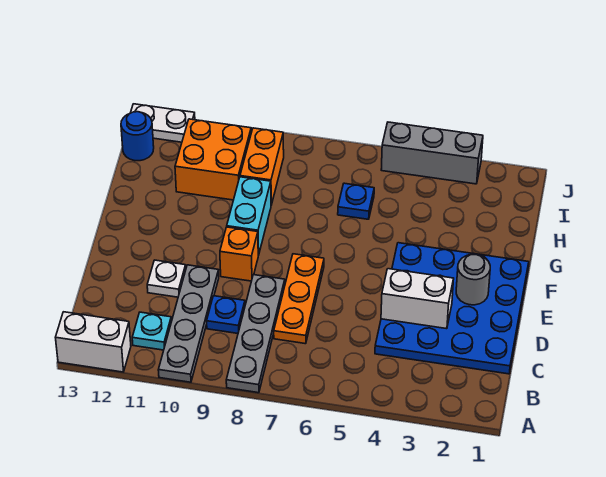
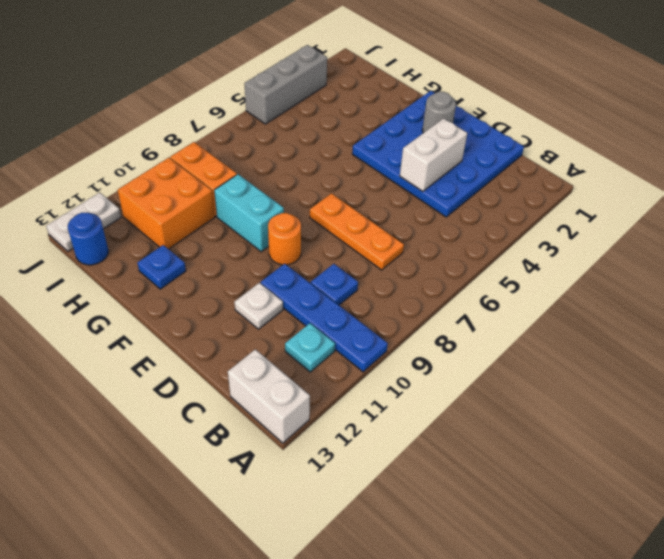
grey plate A8:D8 level 1 -> none
grey plate A10:D10 level 1 -> blue plate A10:D10 level 1
white brick A12:A13 level 1 -> white brick A13:B13 level 1
orange brick E9 level 1 -> orange round brick E9 level 1
blue plate H6 level 1 -> blue plate G12 level 1

